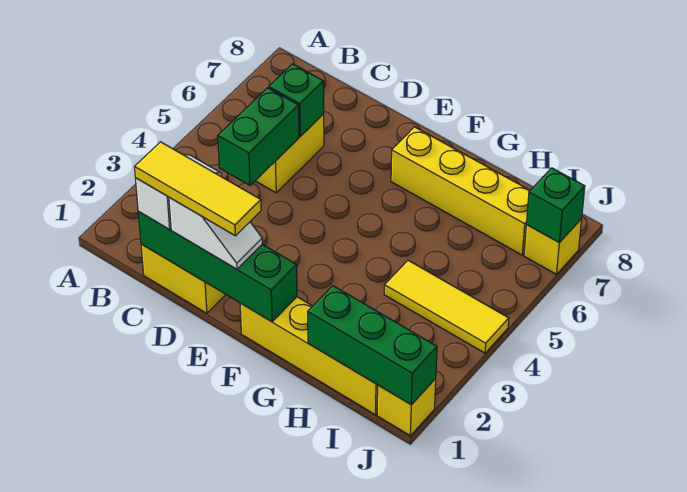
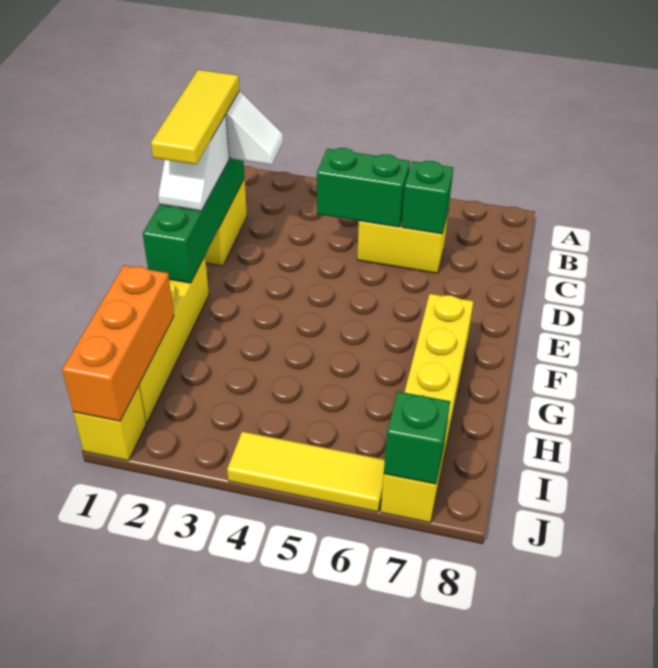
green brick H1:J1 level 2 -> orange brick H1:J1 level 2
yellow tile H4:J4 level 1 -> yellow tile J4:J6 level 1

